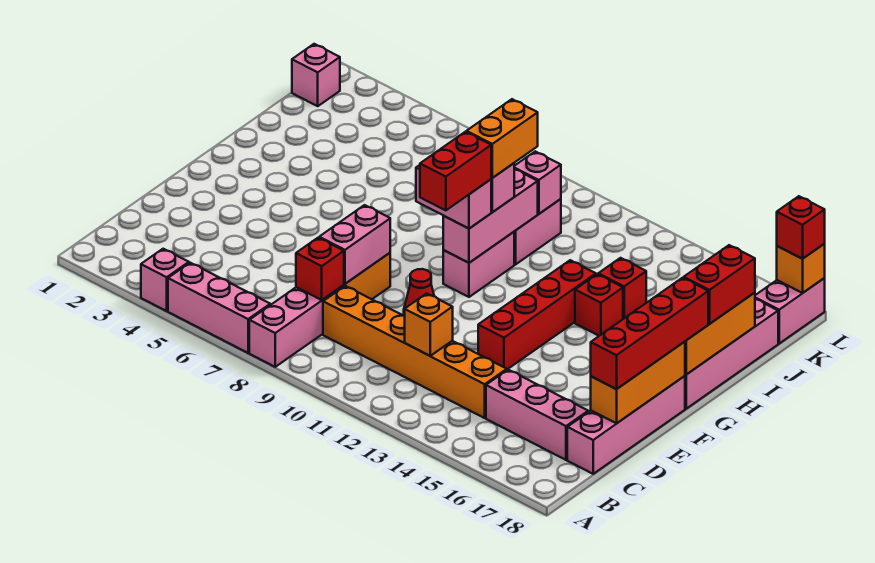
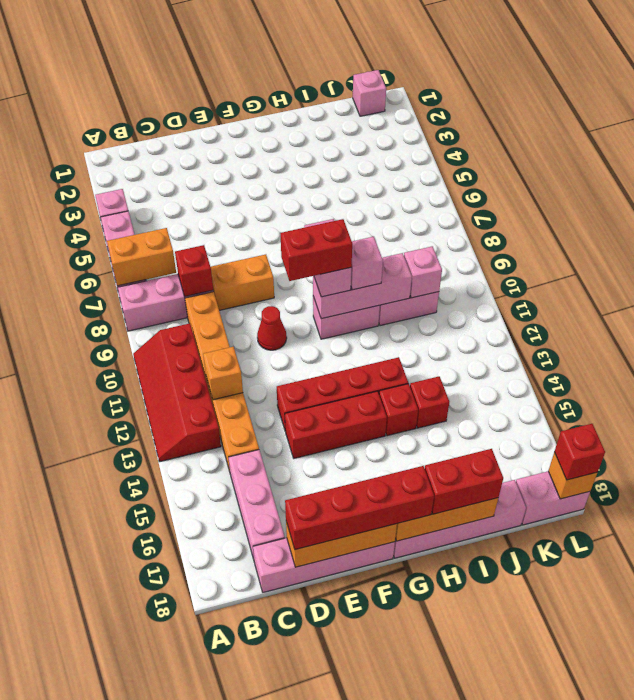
none -> red slope A10:B13 level 1 top B
pink brick D8:E8 level 2 -> none
none -> red brick E14:G14 level 1
orange brick H10:I10 level 4 -> orange brick A7:B7 level 2

